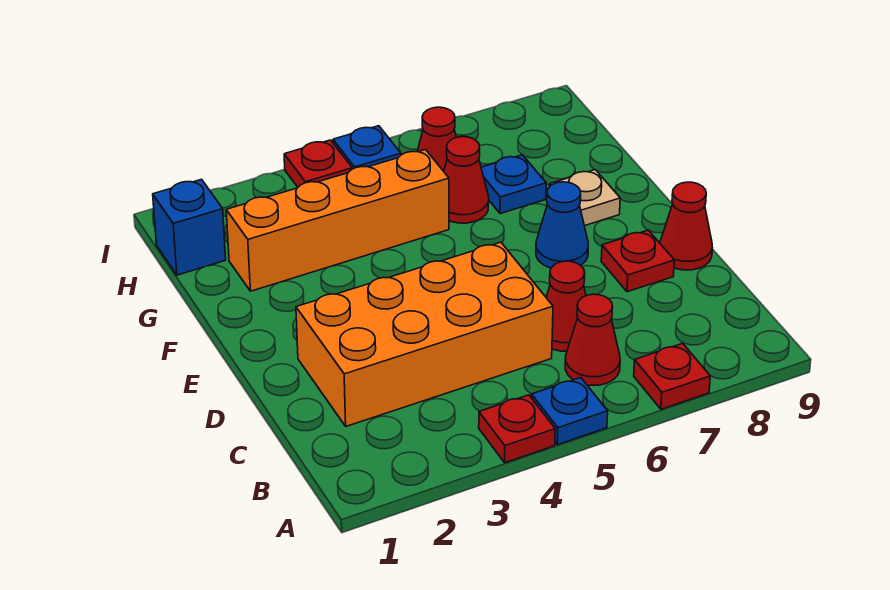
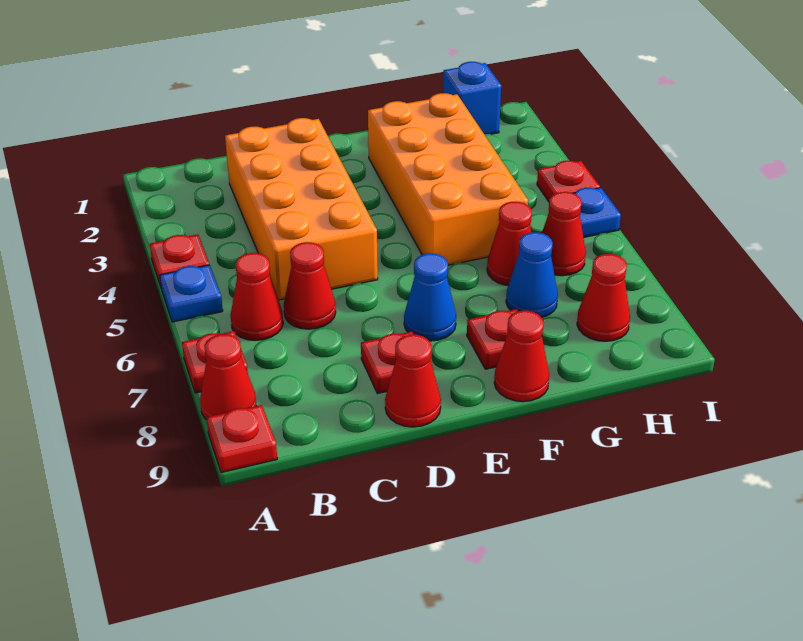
none -> red cone A8 level 1
none -> red plate A9 level 1
tan plate F8 level 1 -> red plate F8 level 1
none -> red cone F9 level 1
orange brick G2:G5 level 1 -> orange brick F2:G5 level 1
blue plate G7 level 1 -> blue cone G7 level 1
none -> red cone H8 level 1

